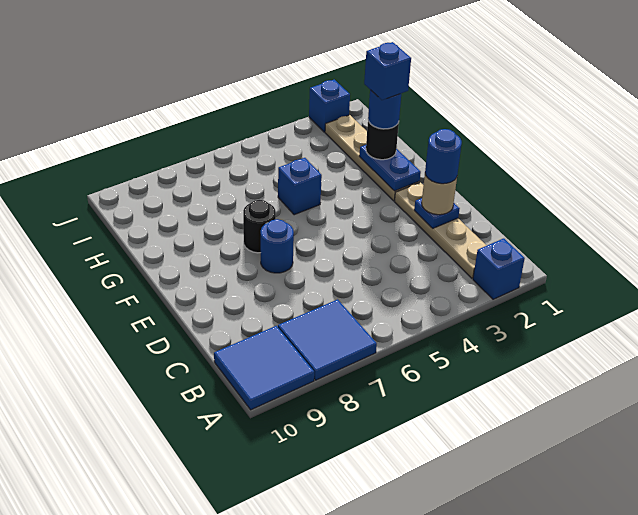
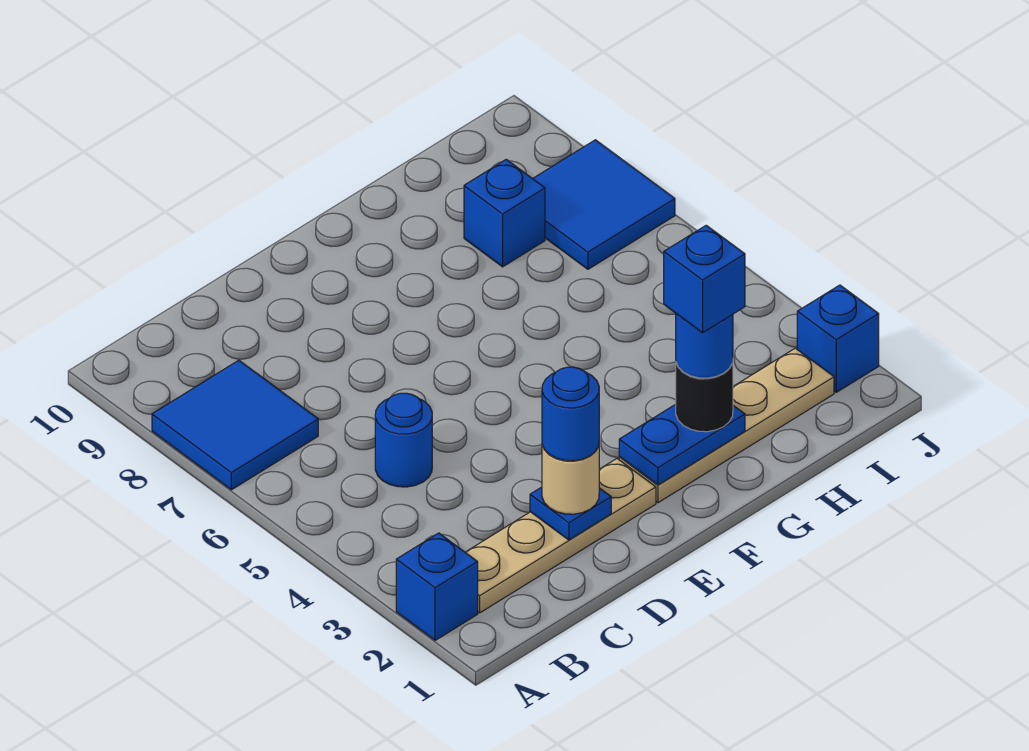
blue tile A9:B10 level 1 -> blue tile I7:J8 level 1
blue round brick E7 level 1 -> blue round brick C5 level 1
black round brick F7 level 1 -> none
blue brick G5 level 1 -> blue brick H8 level 1

